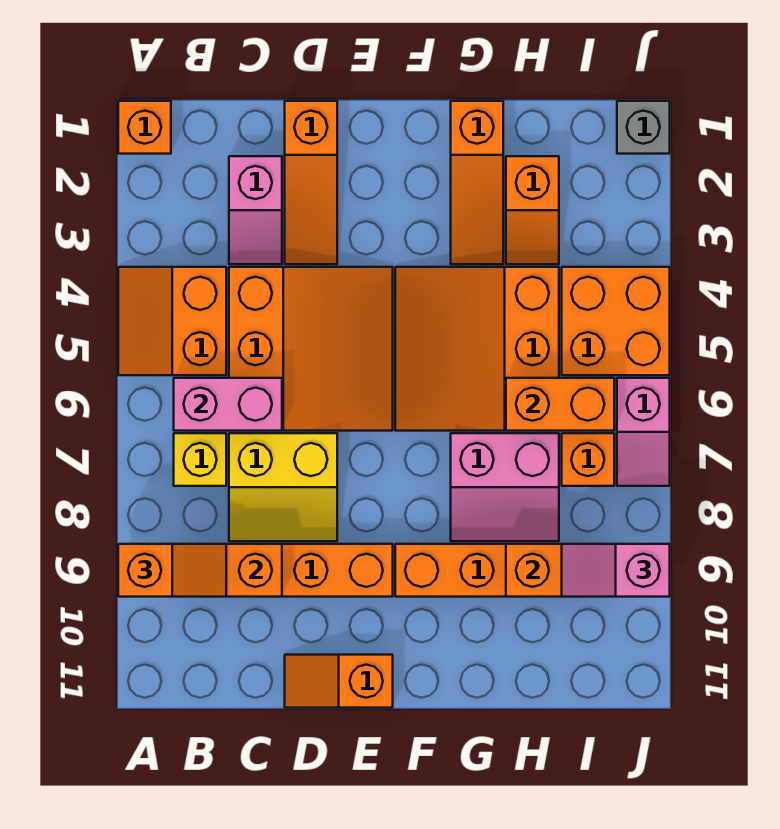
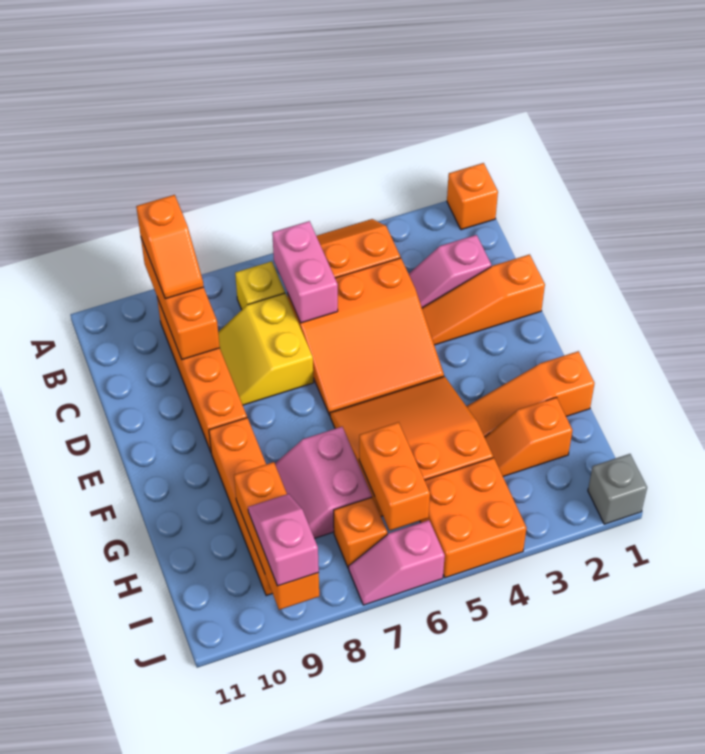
orange slope D11:E11 level 1 top E -> none

